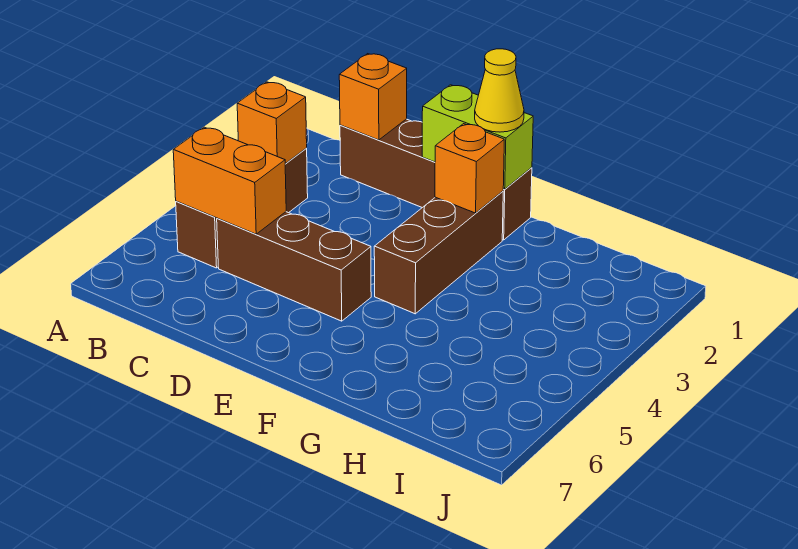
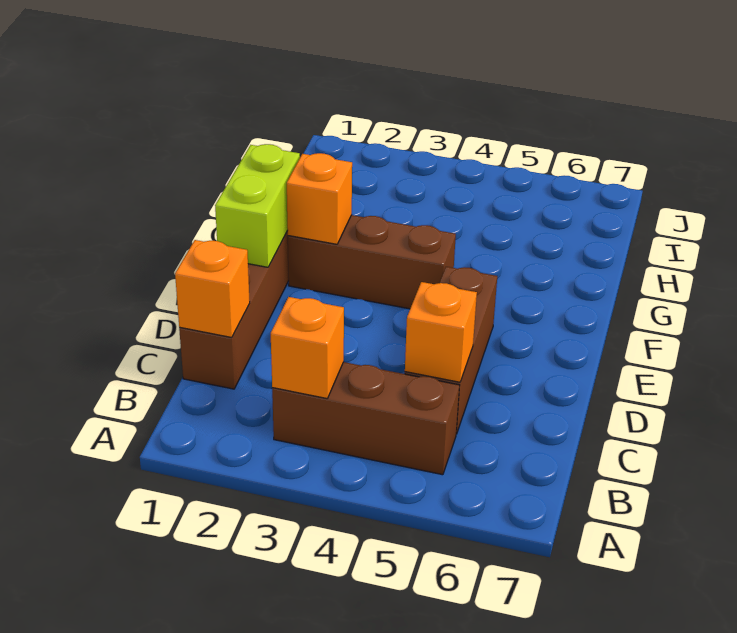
orange brick B5:C5 level 2 -> orange brick C5 level 2
yellow cone F1 level 3 -> none

